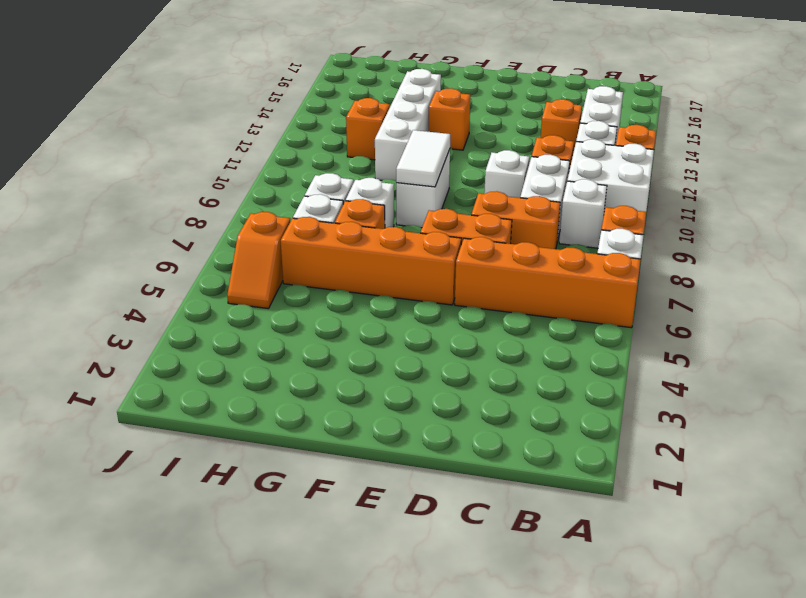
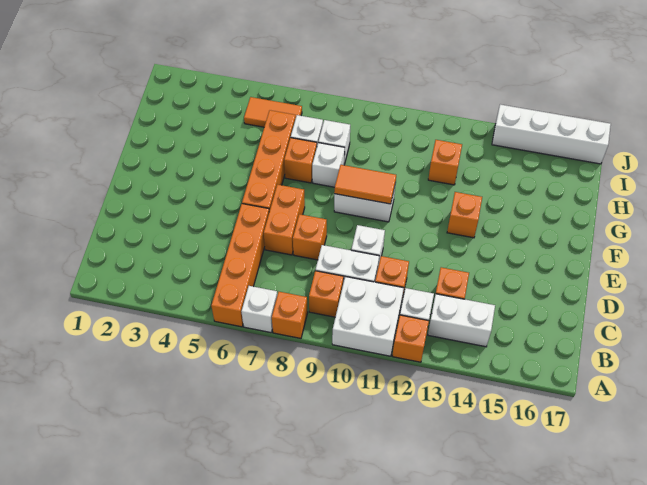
white brick B9 level 1 -> orange brick B9 level 1
orange brick C8:D8 level 1 -> orange brick D8 level 1
white tile F9:F10 level 2 -> orange tile F9:F10 level 2
white brick G11:G14 level 1 -> white brick J14:J17 level 1
orange slope I5:I6 level 1 top 6 -> orange tile I5:I6 level 1

